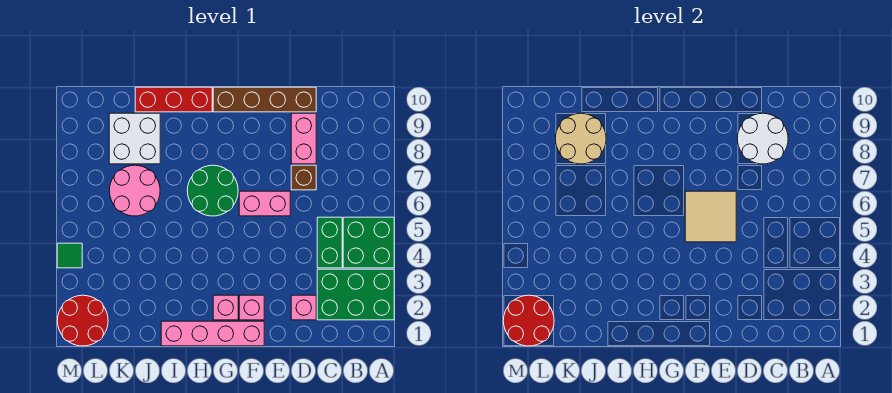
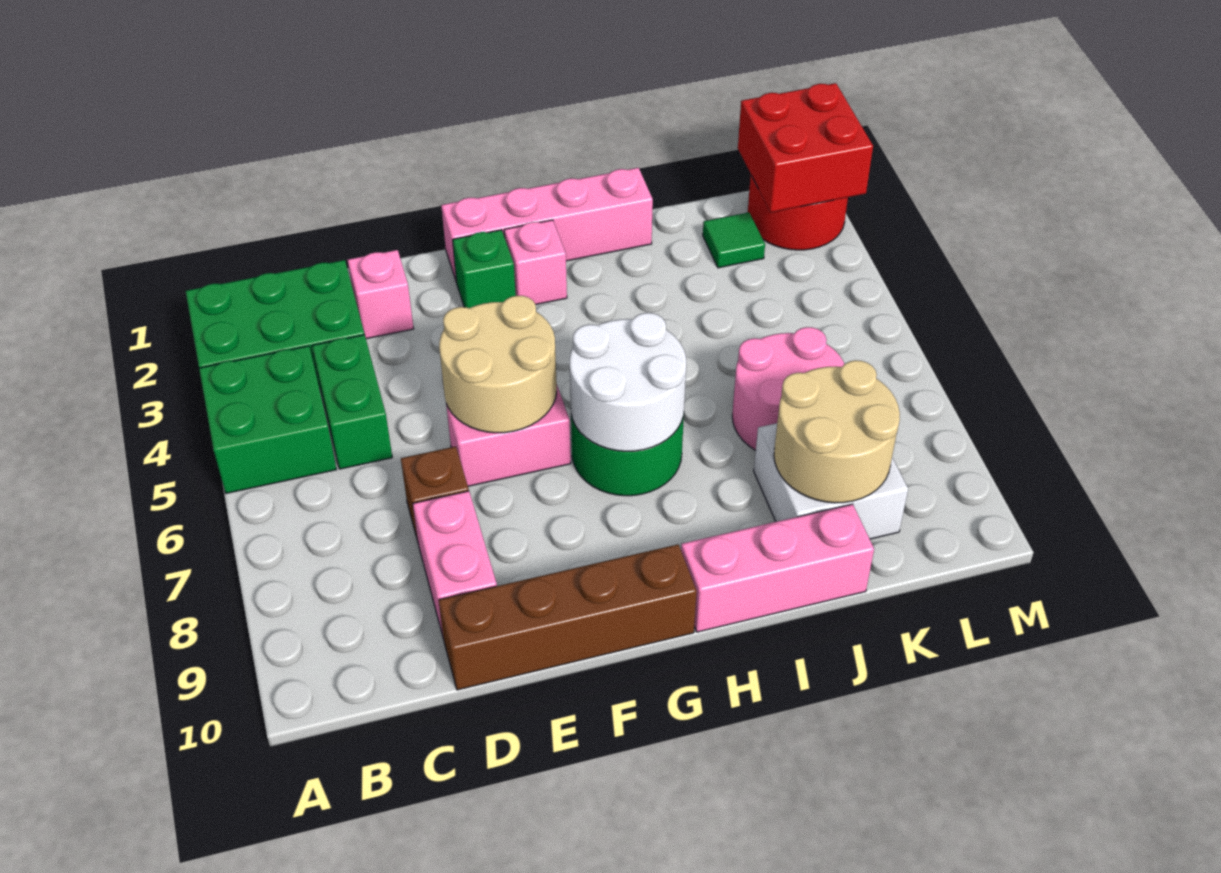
white round brick C8:D9 level 2 -> white round brick G6:H7 level 2
tan tile E5:F6 level 2 -> tan round brick E5:F6 level 2
pink brick F2 level 1 -> green brick F2 level 1
red brick H10:J10 level 1 -> pink brick H10:J10 level 1
red round brick L1:M2 level 2 -> red brick L1:M2 level 2
green tile M4 level 1 -> green tile K2 level 1

